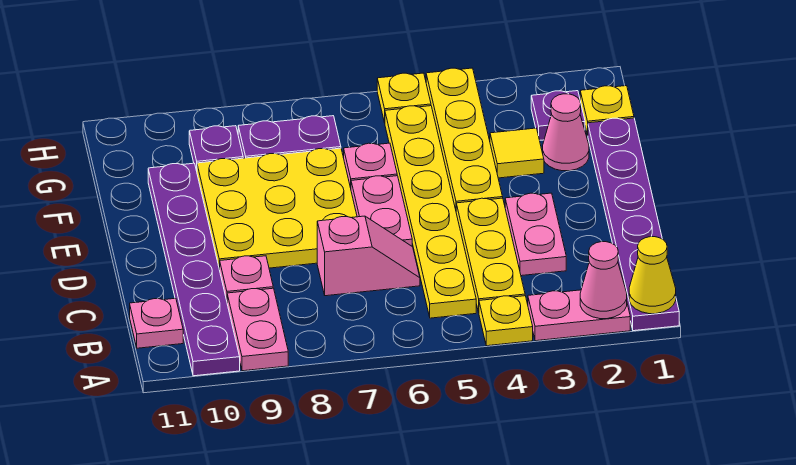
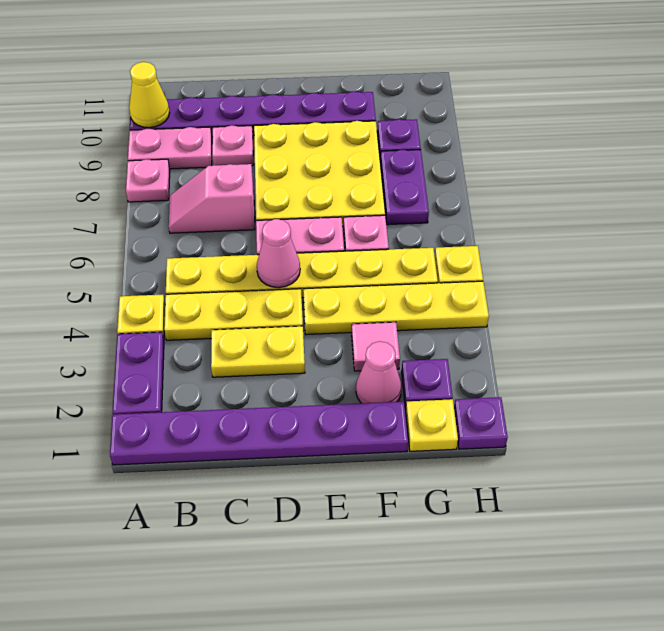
yellow cone A1 level 2 -> yellow cone A10 level 2
pink plate A2:A3 level 1 -> purple plate A2:A3 level 1
pink cone A2 level 2 -> pink cone D5 level 2
pink plate B11 level 1 -> pink plate A8 level 1
pink plate C3:D3 level 1 -> yellow plate C3:D3 level 1
pink slope C6:C7 level 1 top 7 -> pink slope B7:C7 level 1 top C
yellow tile F3 level 1 -> pink tile F3 level 1
none -> purple plate H1 level 1

